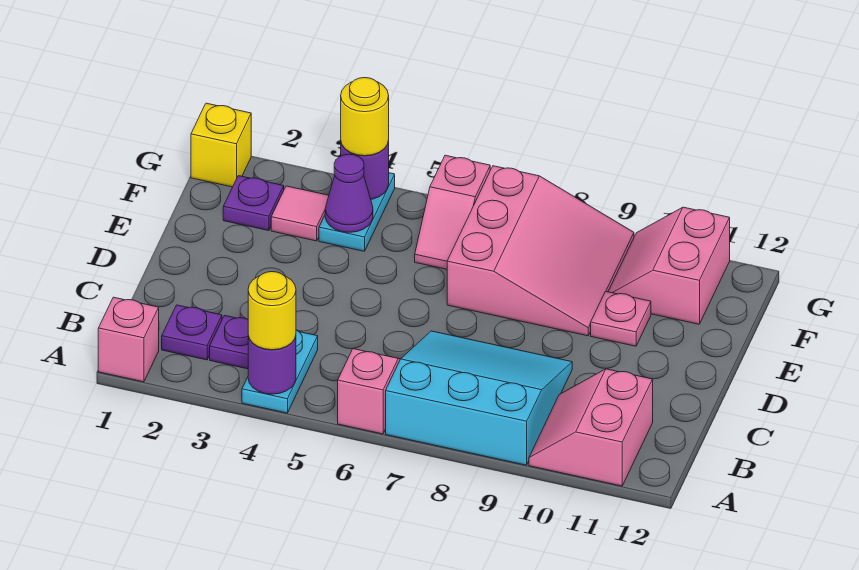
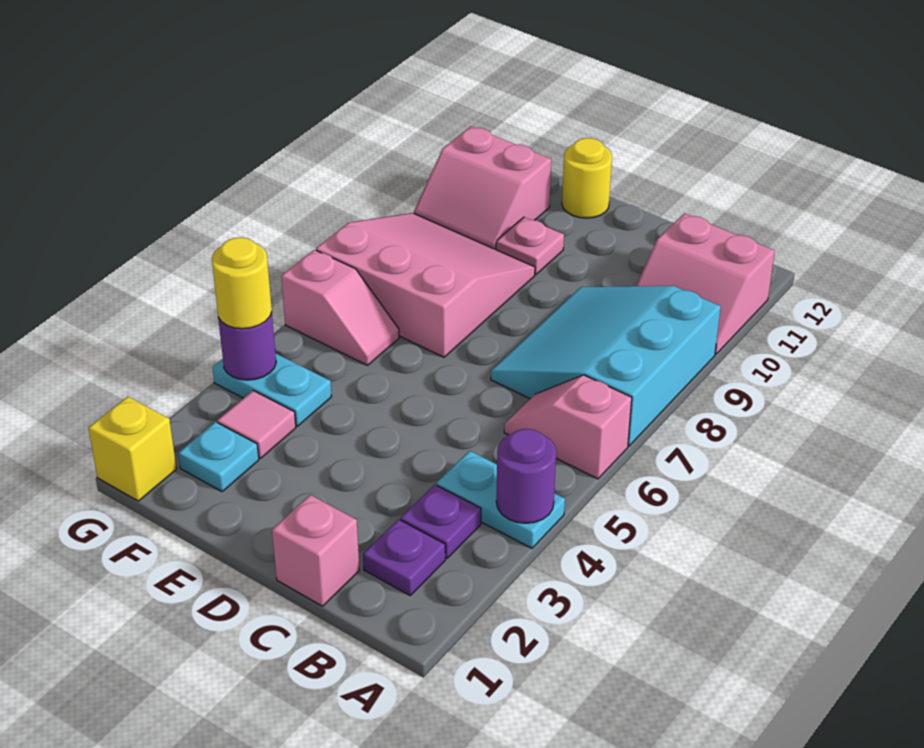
pink brick A1 level 1 -> pink brick C1 level 1
yellow round brick A4 level 3 -> yellow round brick E12 level 1
purple plate F2 level 1 -> cyan plate F2 level 1
purple cone F4 level 2 -> none

